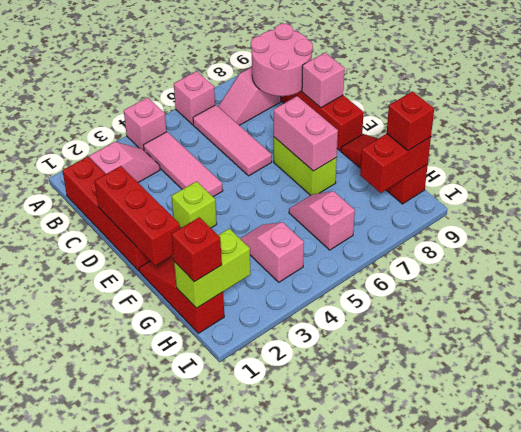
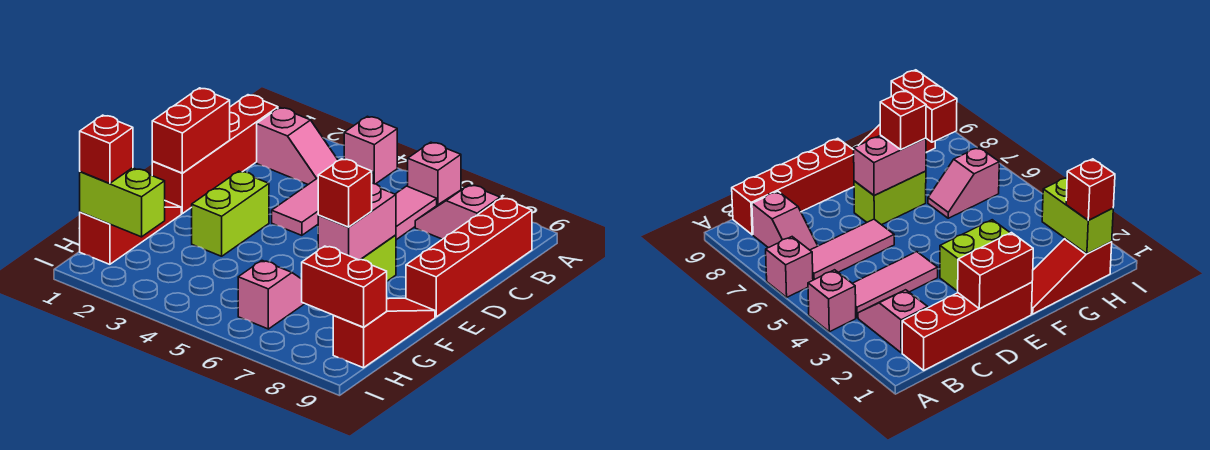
pink round brick B8:C9 level 2 -> none
red brick D1:F1 level 2 -> red brick D1:E1 level 2
pink brick D9 level 2 -> none
lime brick E3 level 1 -> lime brick E3:F3 level 1
pink slope G4:H4 level 1 top H -> none
red brick H9 level 3 -> red brick F7 level 3

